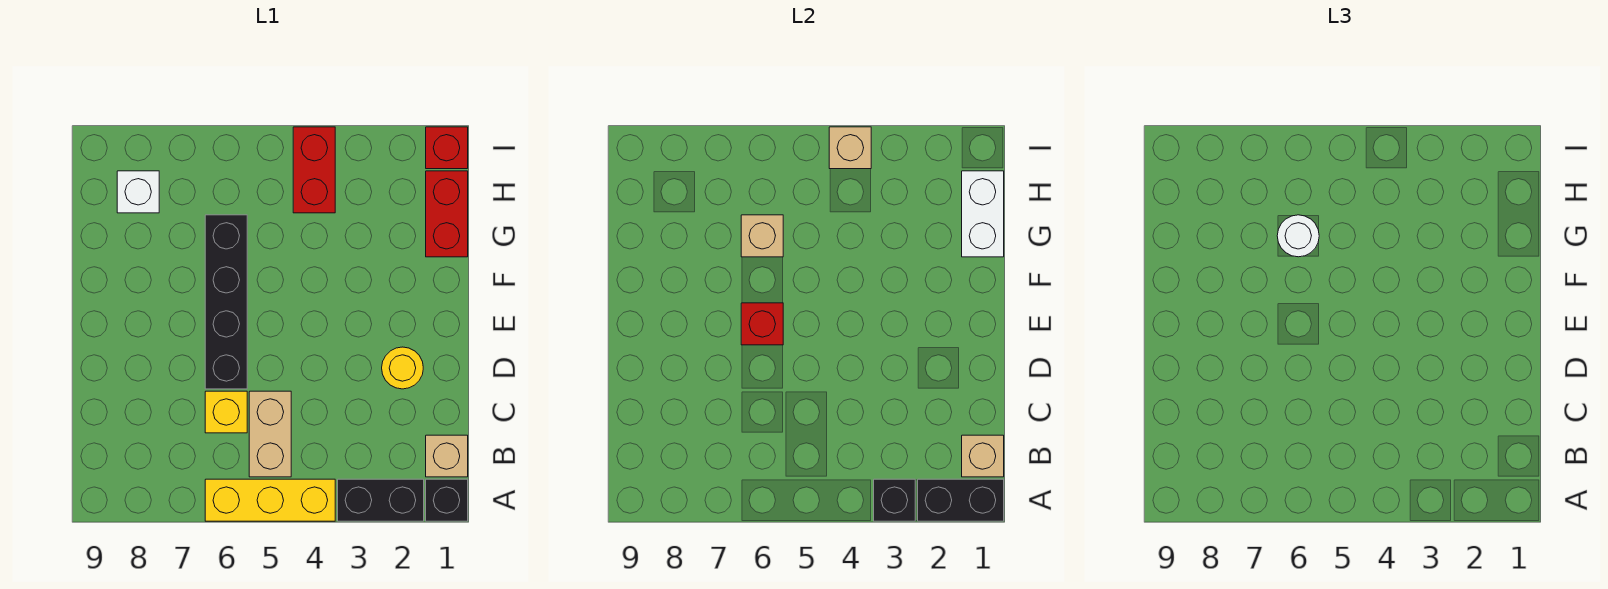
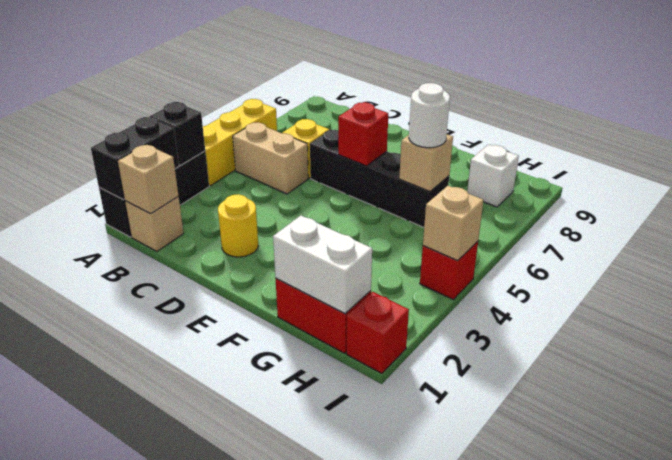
red brick H4:I4 level 1 -> red brick I4 level 1

